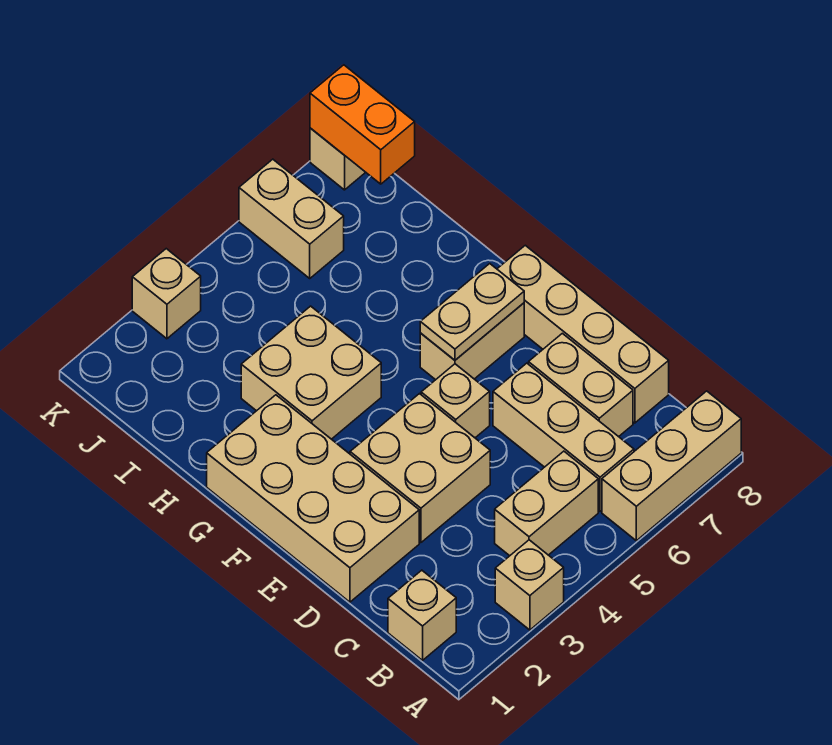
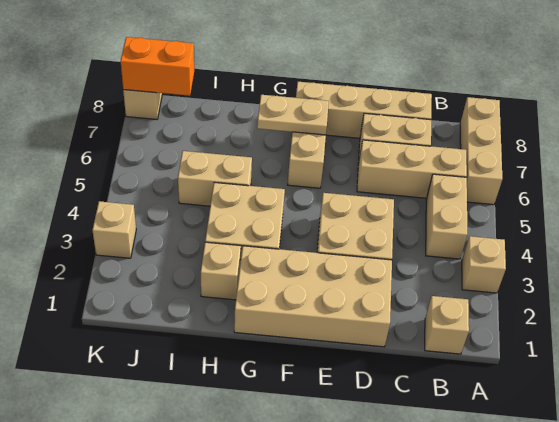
tan brick E5 level 1 -> tan brick H2 level 1
tan plate F6:F7 level 2 -> tan plate F7:G7 level 2
tan brick J6:K6 level 1 -> tan brick H5:I5 level 1

